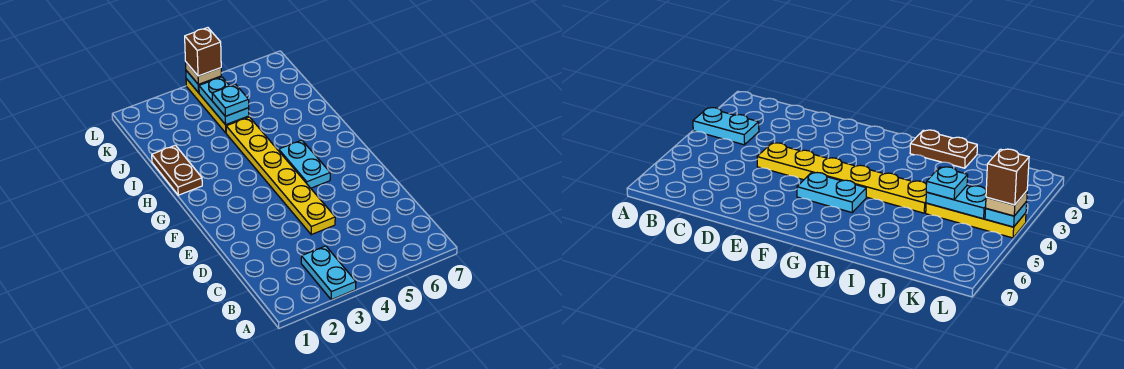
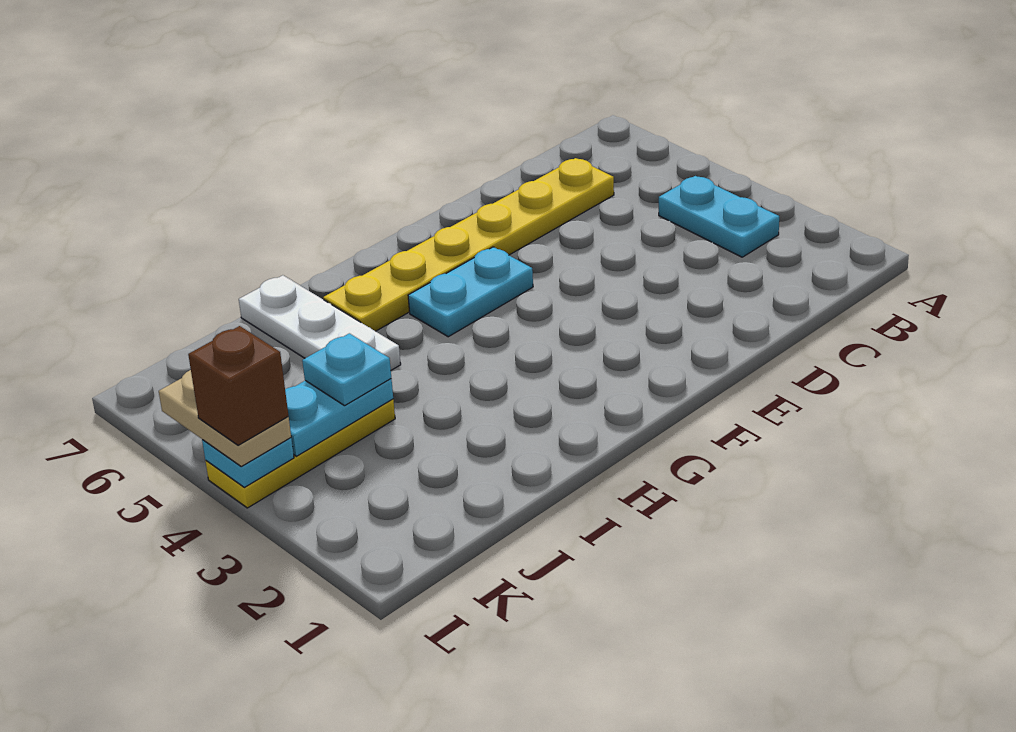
cyan plate A3:B3 level 1 -> cyan plate B3:B4 level 1
yellow plate D4:I4 level 1 -> yellow plate C6:H6 level 1
brown plate H1:I1 level 1 -> none
none -> white plate I5:I7 level 1
tan plate L4 level 3 -> tan plate L4:L5 level 3

